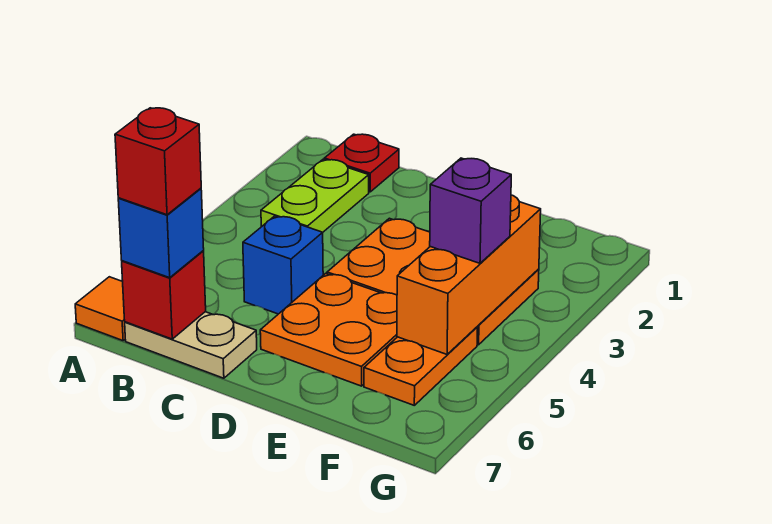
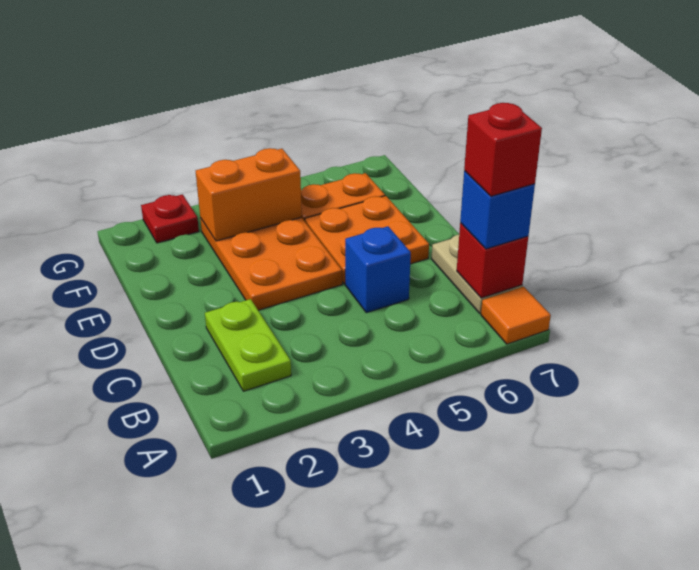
red plate B1 level 1 -> red plate G2 level 1
lime plate B2:B3 level 1 -> lime plate B2:C2 level 1
orange brick F3:F5 level 2 -> orange brick F3:F4 level 2
purple brick F4 level 3 -> none

